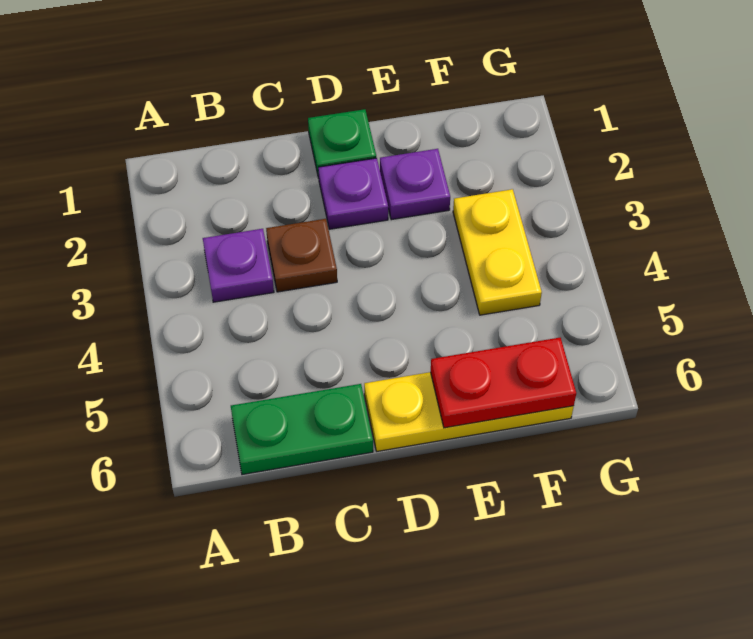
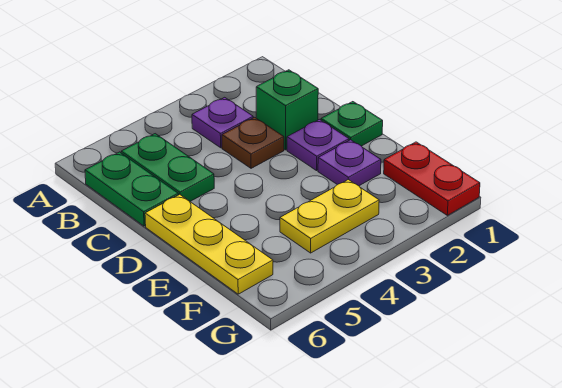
none -> green plate B5:C5 level 1
none -> green brick C2 level 1
red plate E6:F6 level 2 -> red plate F1:G1 level 1

